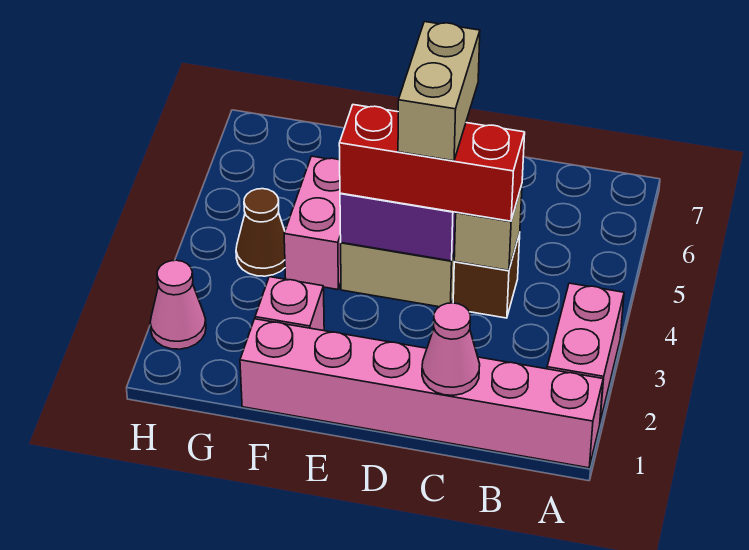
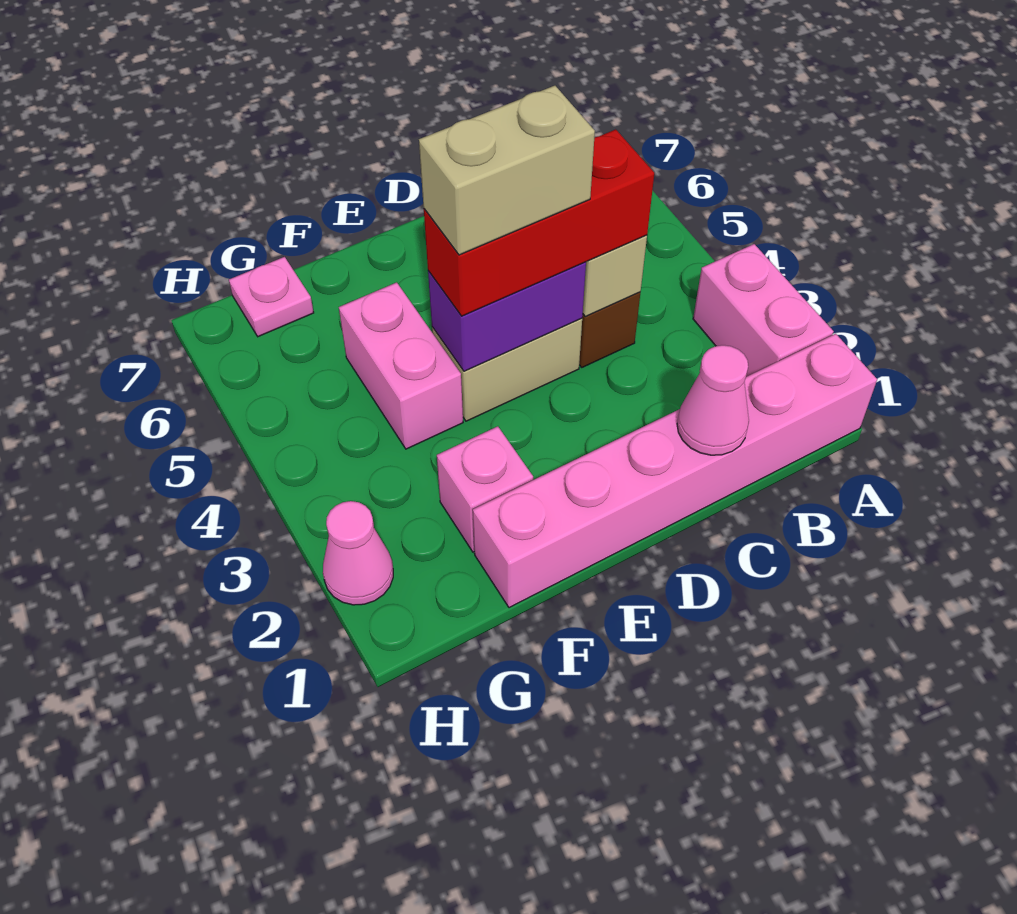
tan brick D4:D5 level 4 -> tan brick D4:E4 level 4
brown cone G4 level 1 -> none
none -> pink plate G7 level 1

